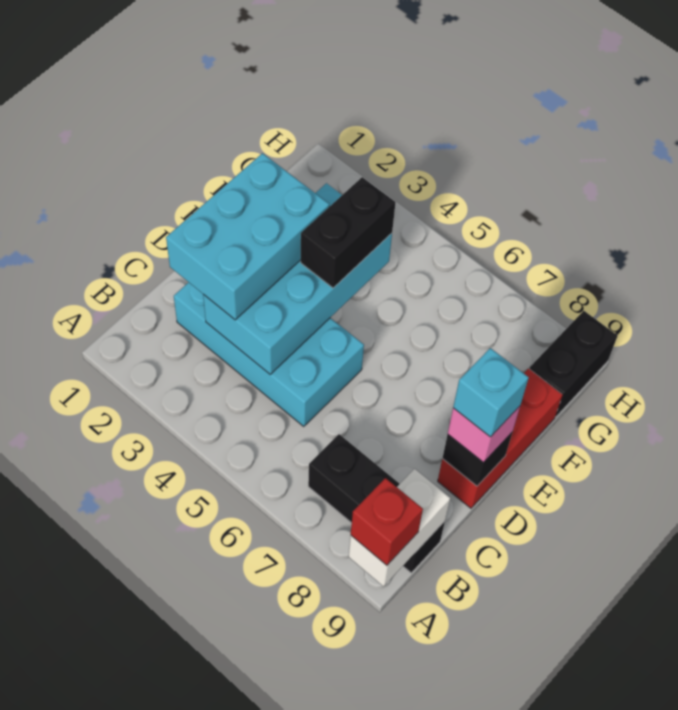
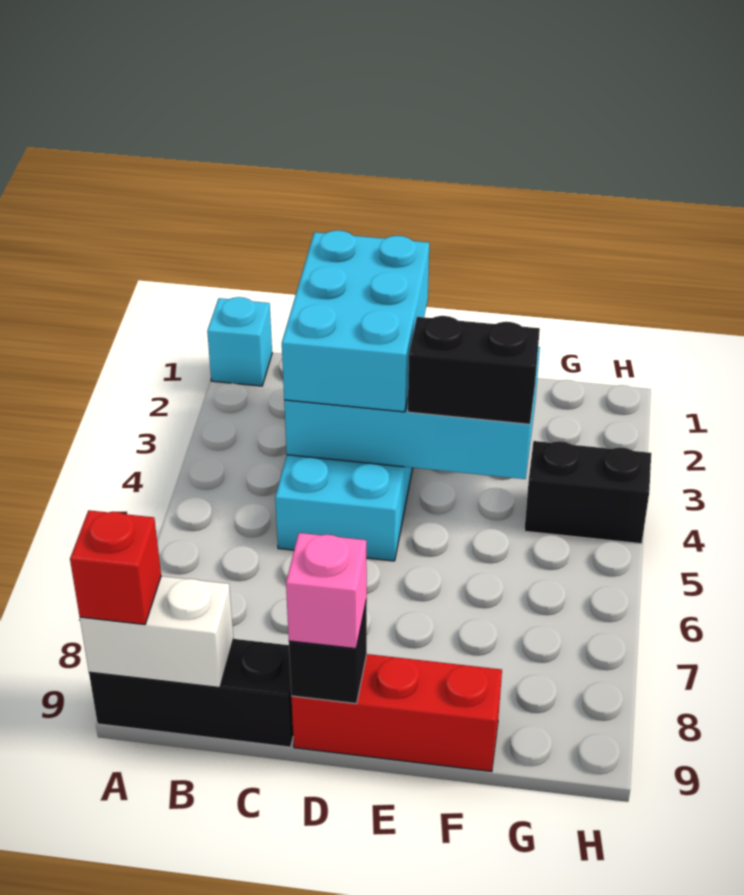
black brick B7:B9 level 1 -> black brick A9:C9 level 1
cyan brick C2:E3 level 3 -> cyan brick C2:D4 level 3
cyan brick D9 level 4 -> cyan brick A1 level 1
black brick G9:H9 level 1 -> black brick G4:H4 level 1

